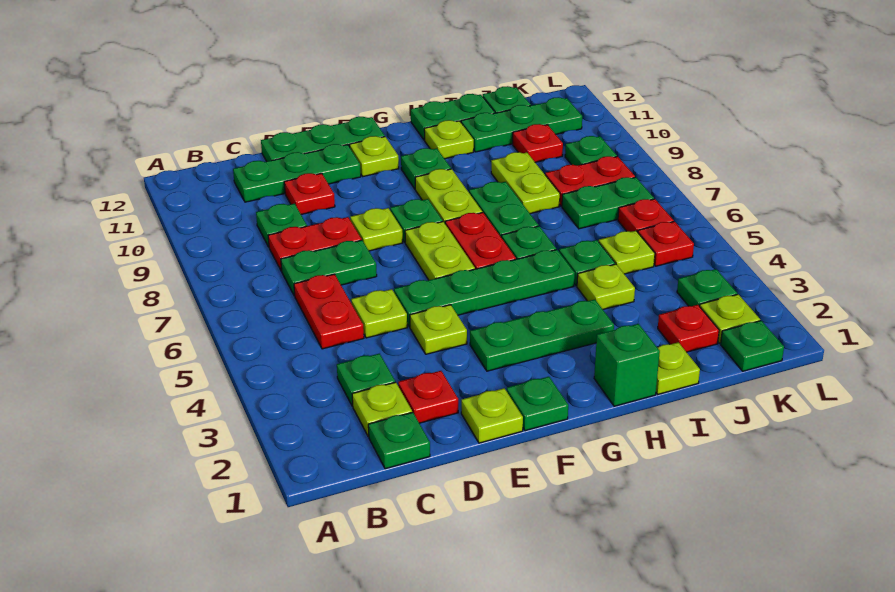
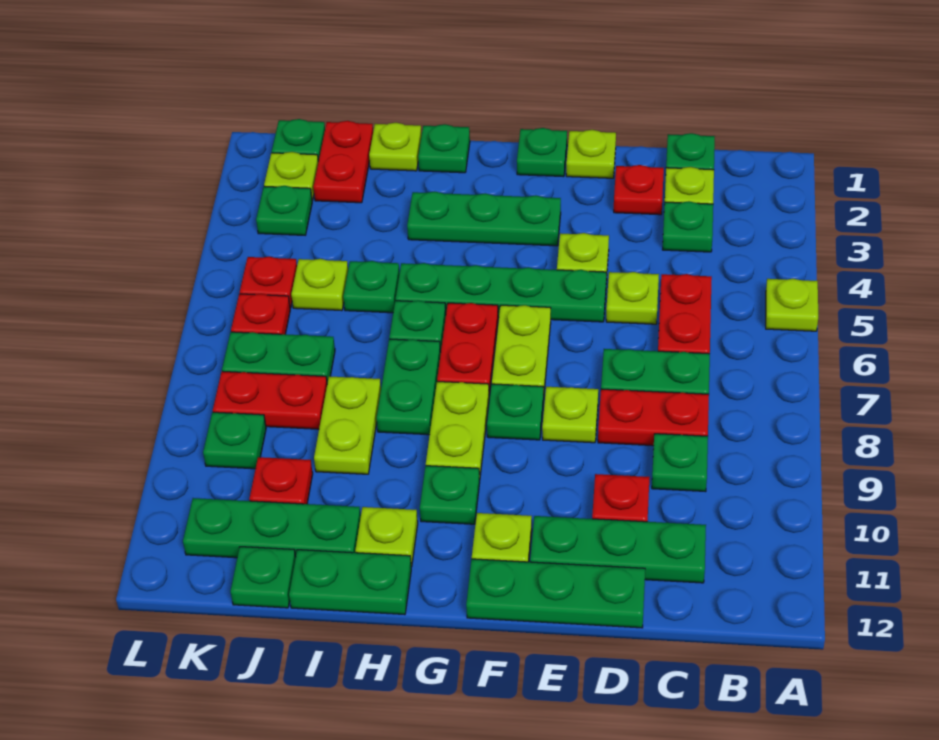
green brick H1 level 1 -> green plate H1 level 1
lime plate I4 level 1 -> lime plate A5 level 1
red plate J2 level 1 -> red plate J1:J2 level 1

